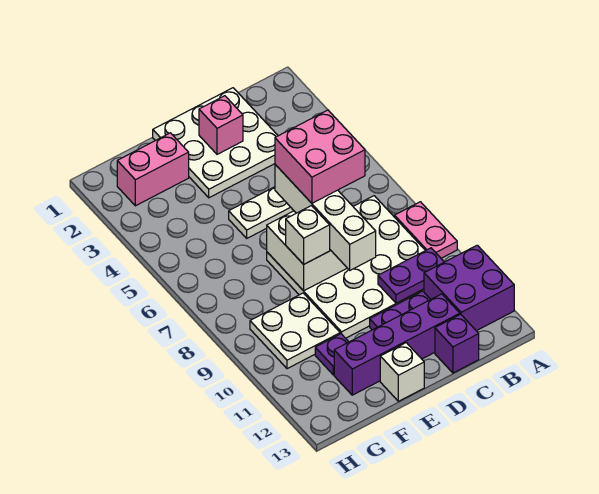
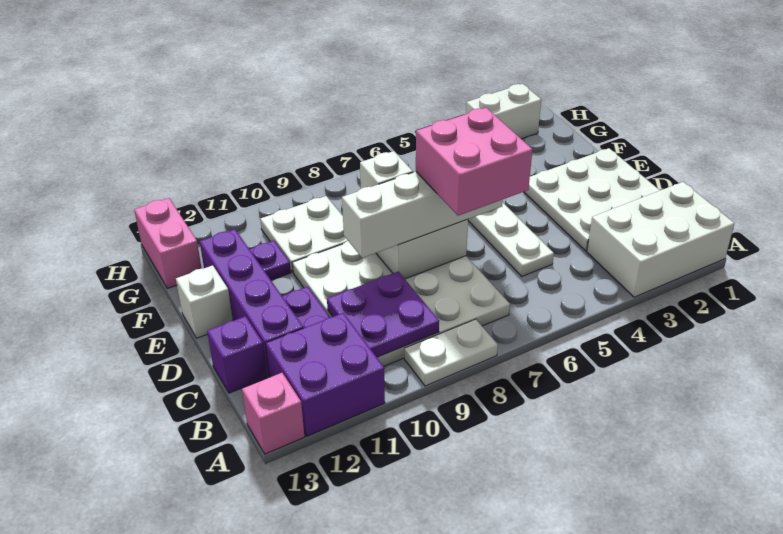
none -> white brick A1:B3 level 1
pink plate A8:A9 level 1 -> white plate A8:A9 level 1
purple plate B10:C10 level 2 -> purple plate B9:C10 level 2
pink brick D2 level 2 -> pink brick A13 level 1
pink brick F2:G2 level 1 -> pink brick G13:H13 level 1
none -> white brick H2:H3 level 1

